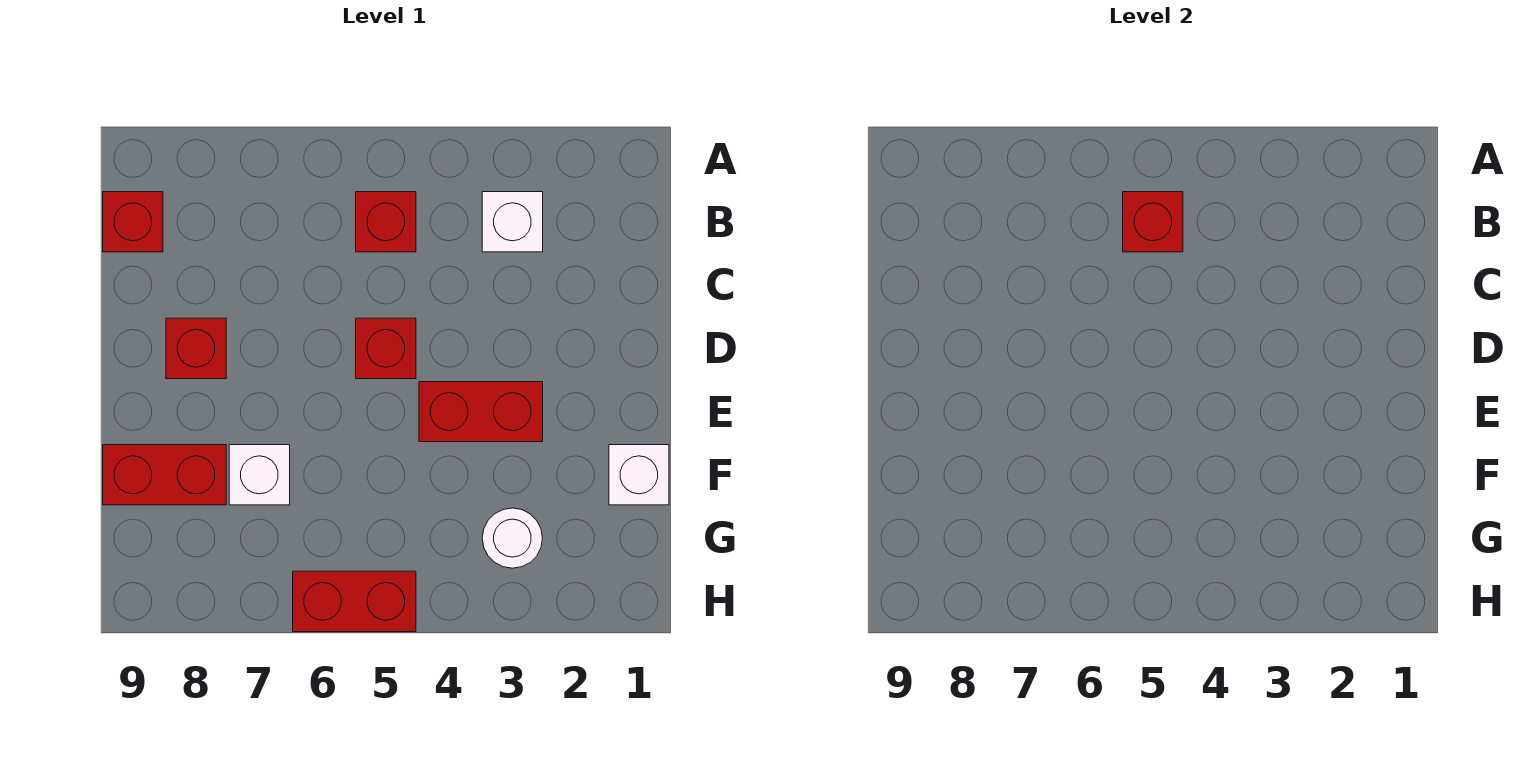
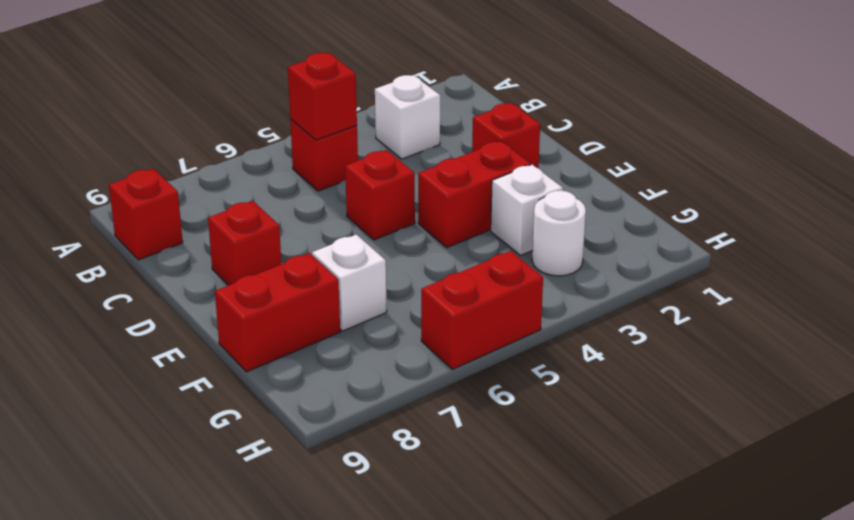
none -> red brick D2 level 1
white brick F1 level 1 -> white brick F3 level 1

